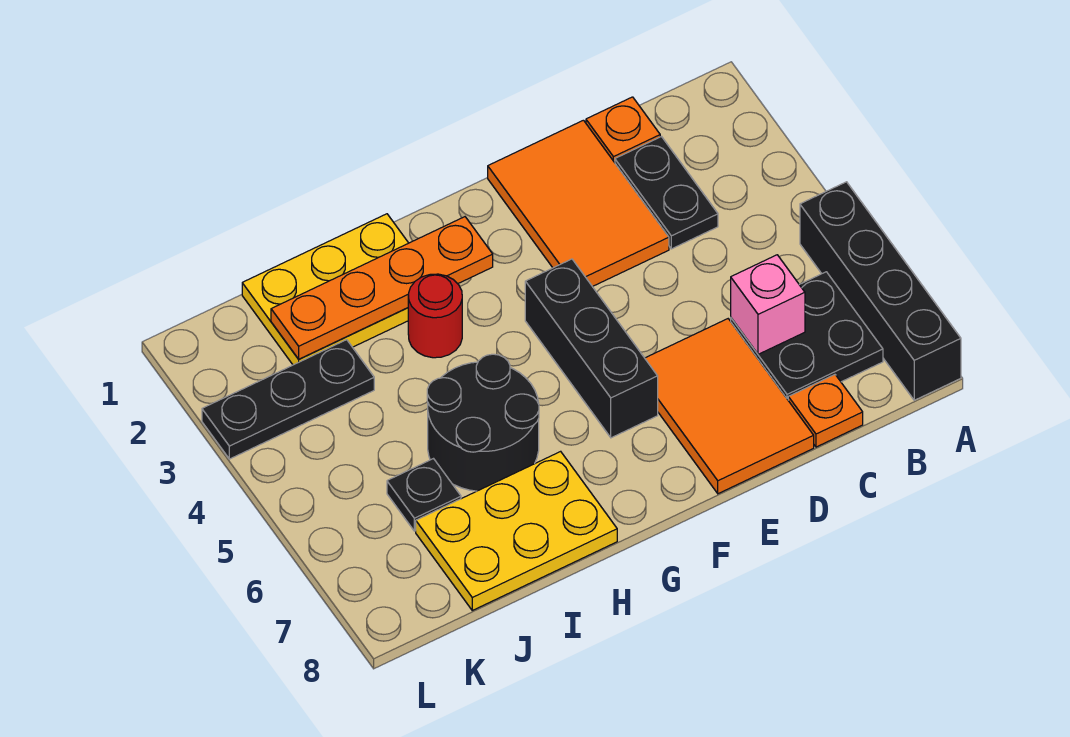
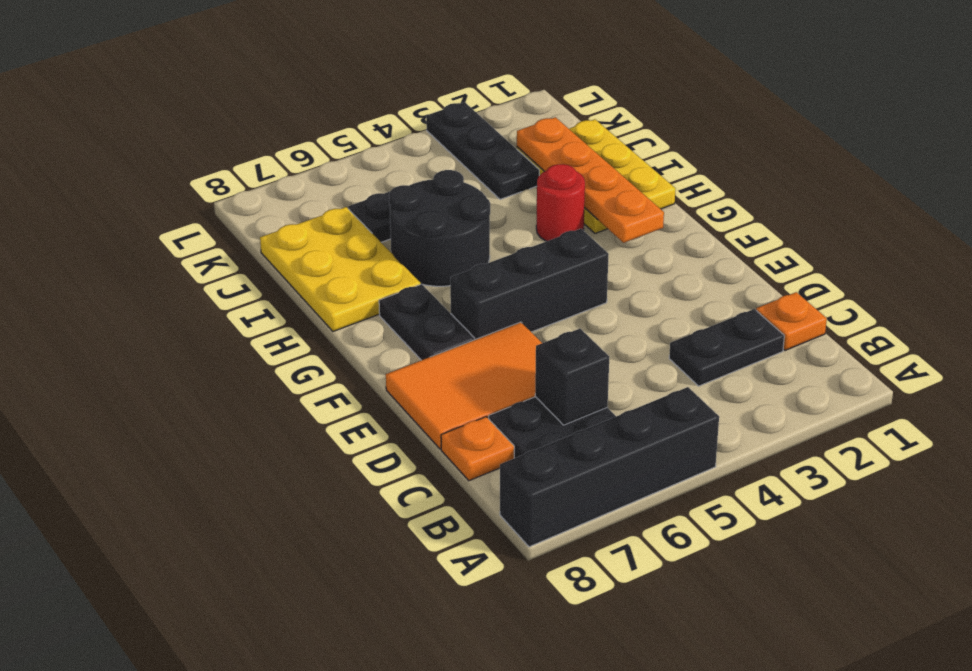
pink brick C6 level 2 -> black brick C6 level 2
orange tile D1:E3 level 1 -> none
none -> black plate F7:G7 level 1

